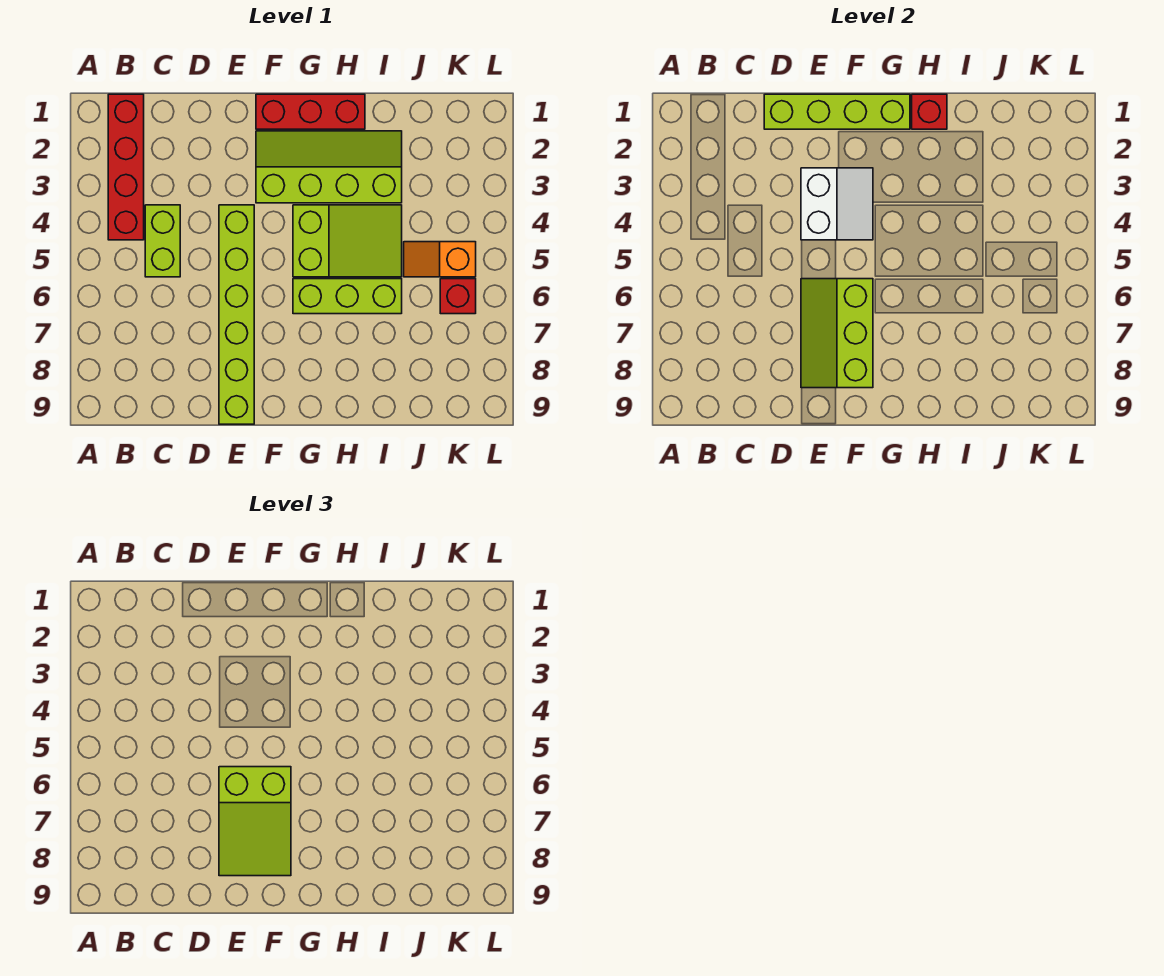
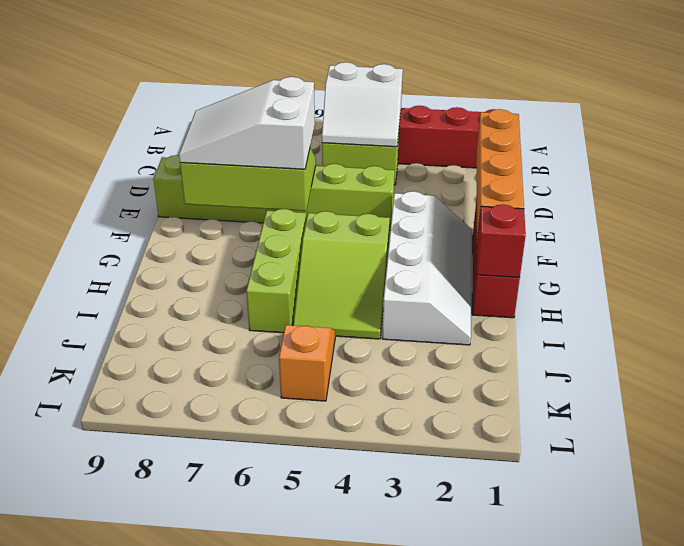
lime brick D1:G1 level 2 -> orange brick D1:G1 level 2
white slope E3:F4 level 2 top E -> white slope B4:C5 level 2 top B
lime slope E6:F8 level 3 top 6 -> white slope E6:F8 level 3 top 6
lime slope F2:I3 level 1 top 3 -> white slope F2:I3 level 1 top 3
red brick K6 level 1 -> none

